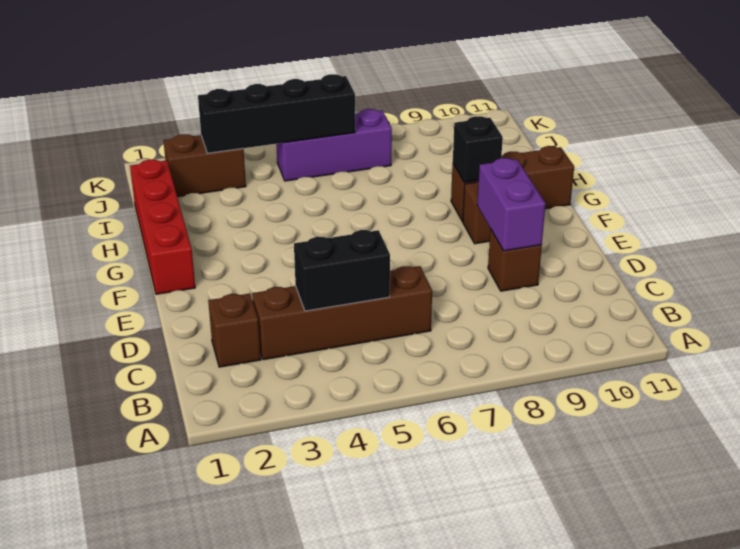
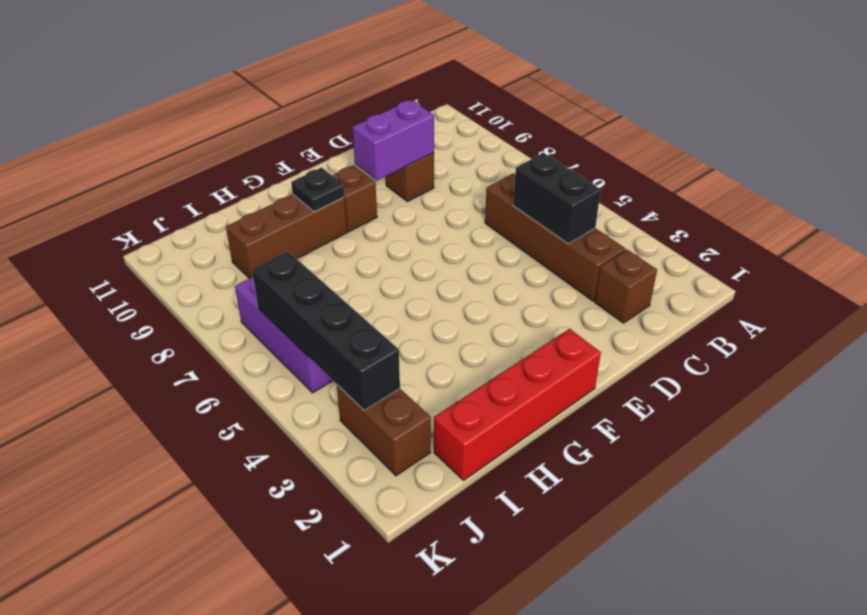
brown brick G9:G11 level 1 -> brown brick G9:I9 level 1
black brick G9 level 2 -> black plate G9 level 2

